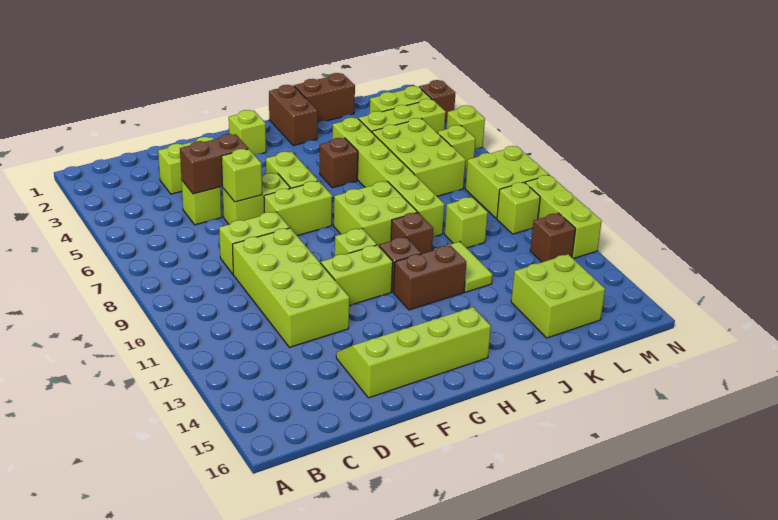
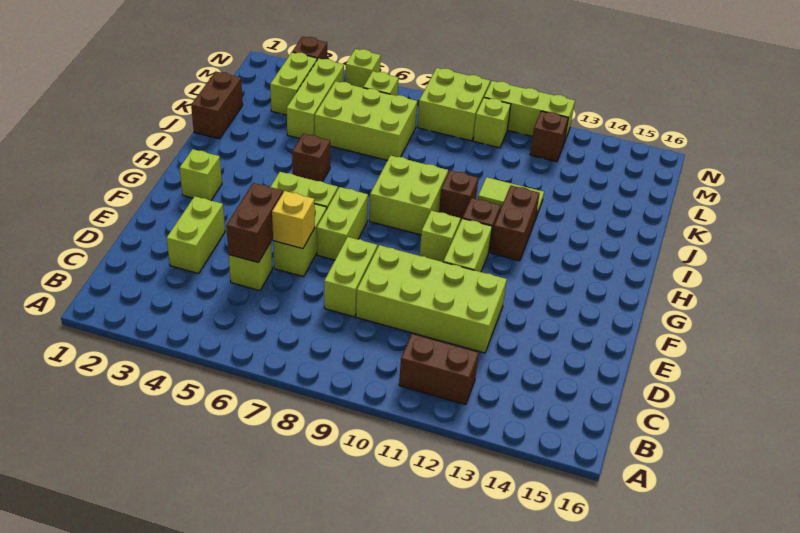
lime brick E6 level 2 -> yellow brick E6 level 2
lime slope E14:H15 level 1 top 15 -> none
brown brick I1:I2 level 1 -> brown brick B11:B12 level 1
lime brick J4:J9 level 1 -> none
lime brick K10 level 1 -> none
lime brick K14:L15 level 1 -> none

